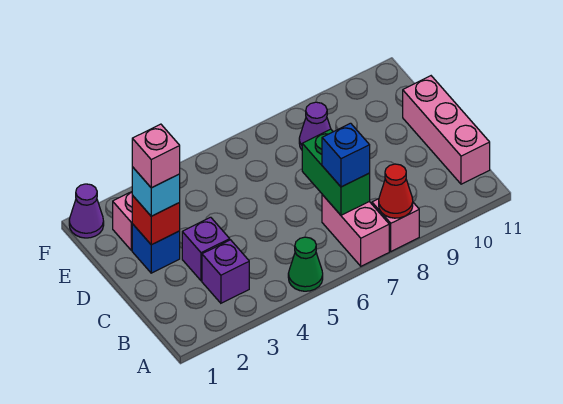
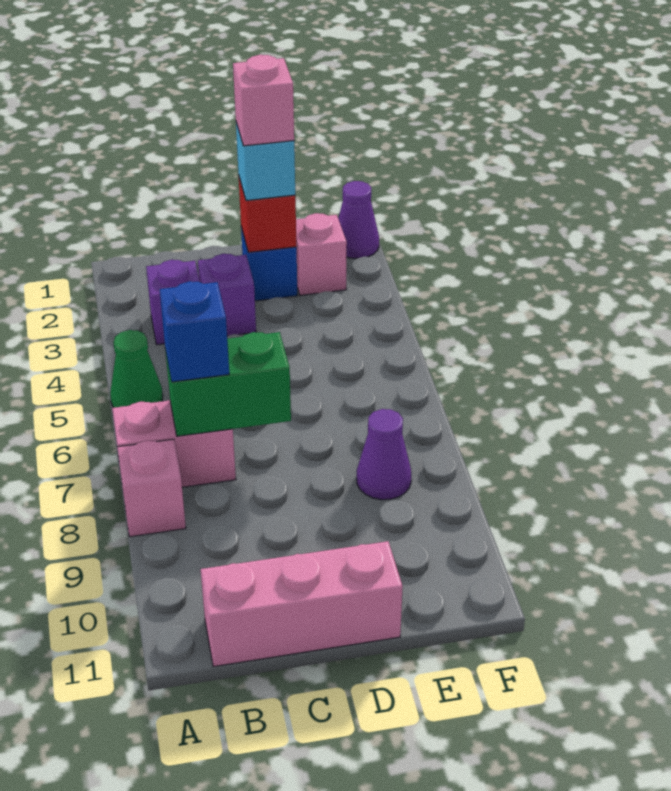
red cone A8 level 2 -> none

